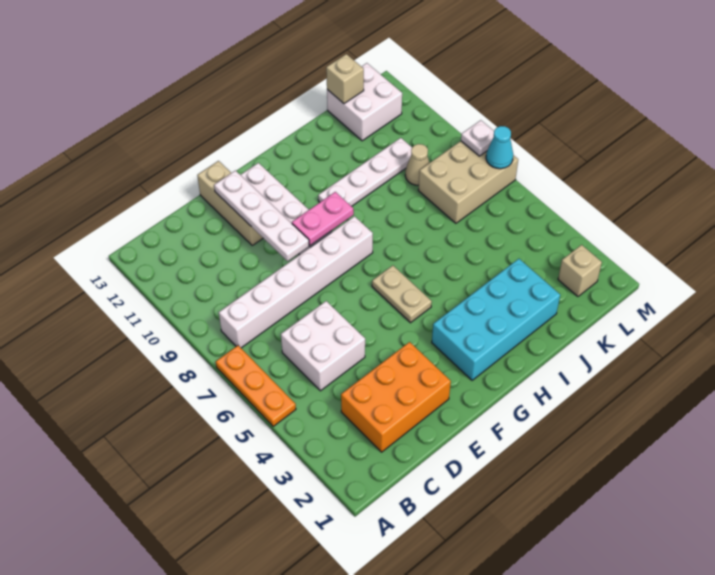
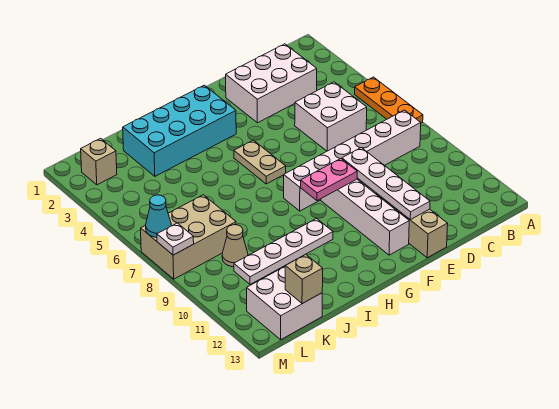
orange brick C2:E3 level 1 -> white brick C2:E3 level 1

